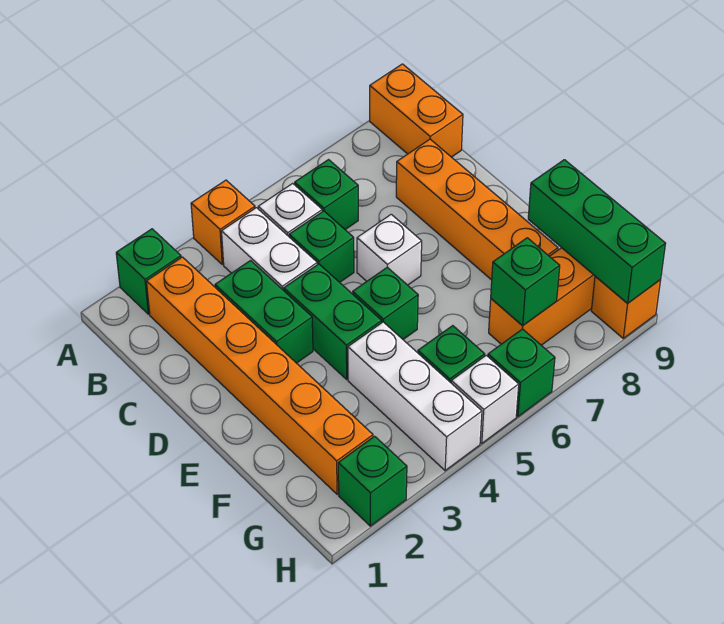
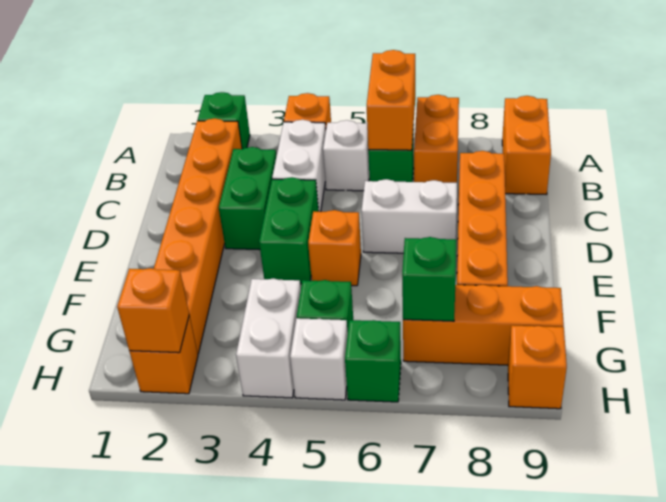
none -> orange brick A6:B6 level 2
none -> orange brick A7:B7 level 1
green brick C5 level 1 -> none
white brick D6 level 1 -> white brick D6:D7 level 1
green brick E5 level 1 -> orange brick E5 level 1
white brick F4:H4 level 1 -> white brick G4:H4 level 1
green brick F9:H9 level 2 -> none
green brick H2 level 1 -> orange brick H2 level 1
none -> orange brick H2 level 2

